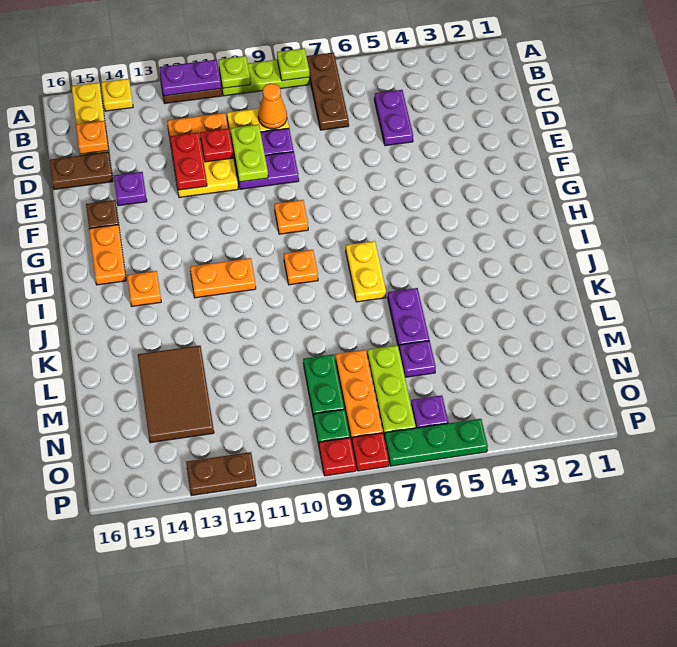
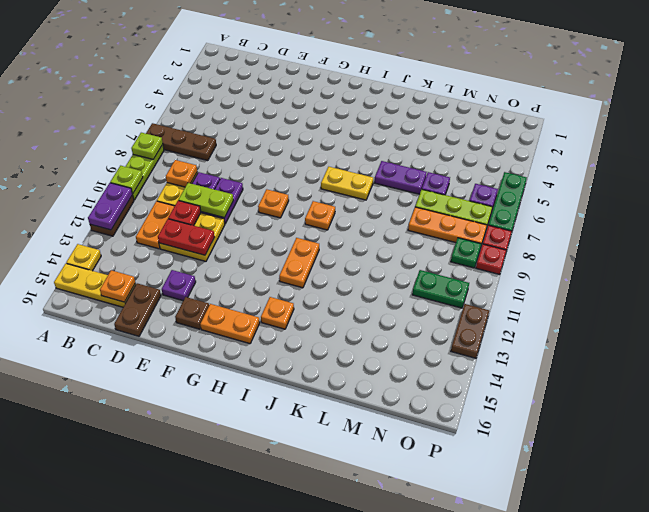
purple plate C5:D5 level 1 -> none
orange cone C9 level 2 -> orange plate C9 level 2
brown tile L13:N14 level 1 -> none
green plate M9:N9 level 1 -> green plate N11:O11 level 1

